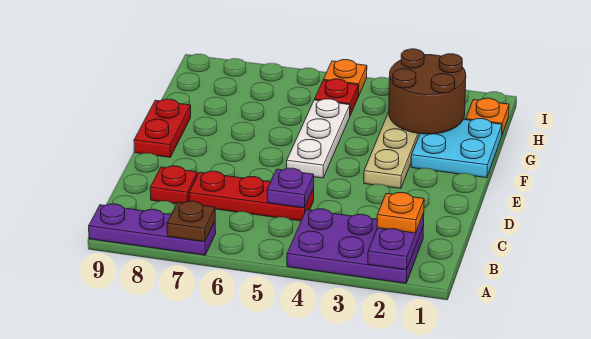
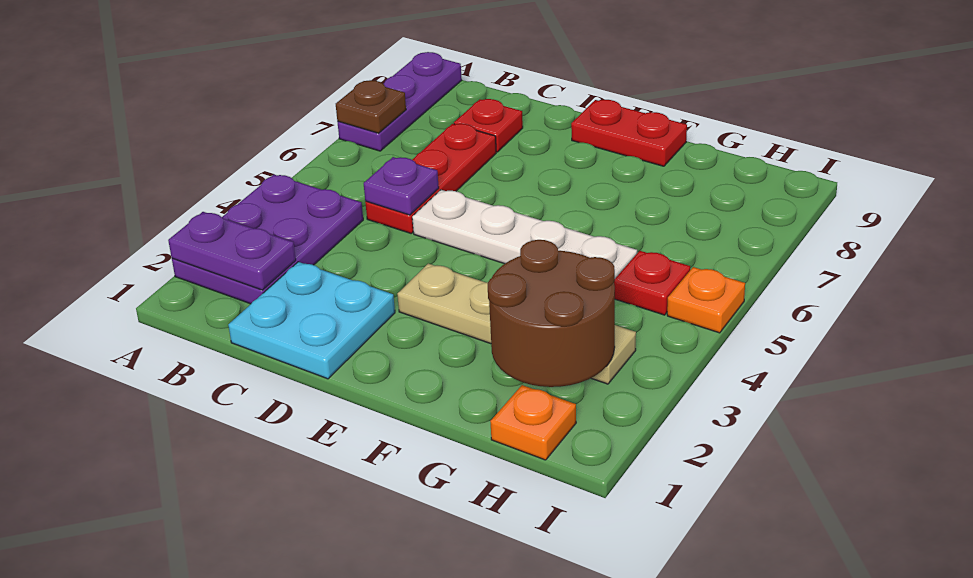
orange plate B2 level 3 -> none
white plate E5:G5 level 1 -> white plate D5:G5 level 1
cyan plate F1:G2 level 1 -> cyan plate C1:D2 level 1

